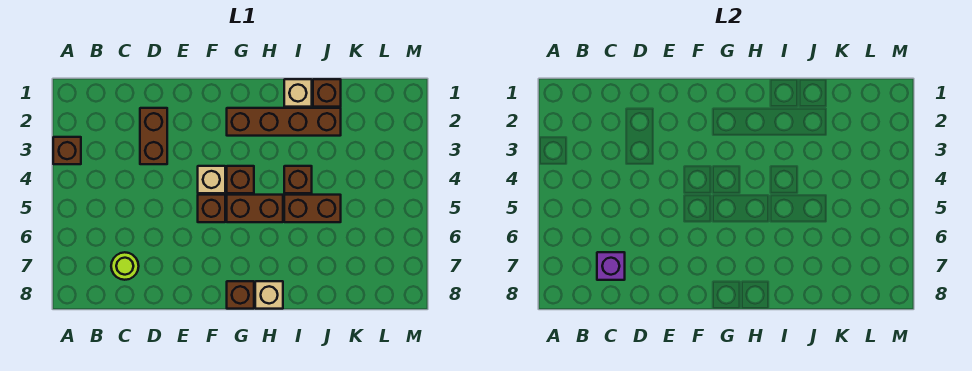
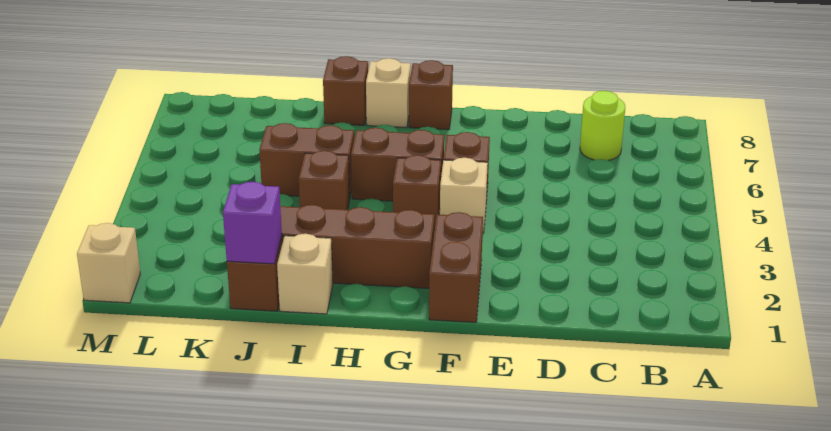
brown brick A3 level 1 -> brown brick I8 level 1
purple brick C7 level 2 -> purple brick J1 level 2
brown brick D2:D3 level 1 -> brown brick F1:F2 level 1
none -> tan brick M1 level 1

